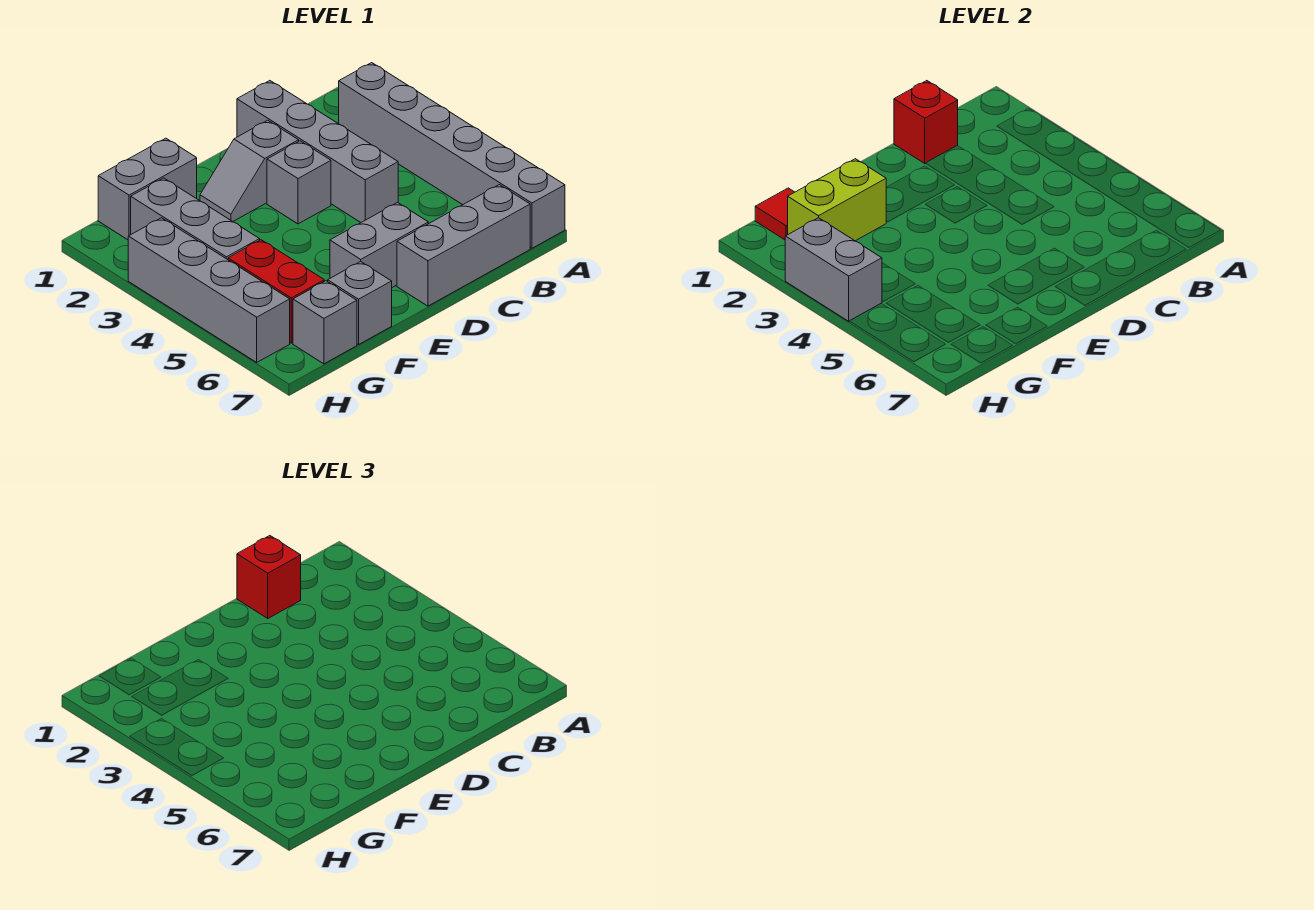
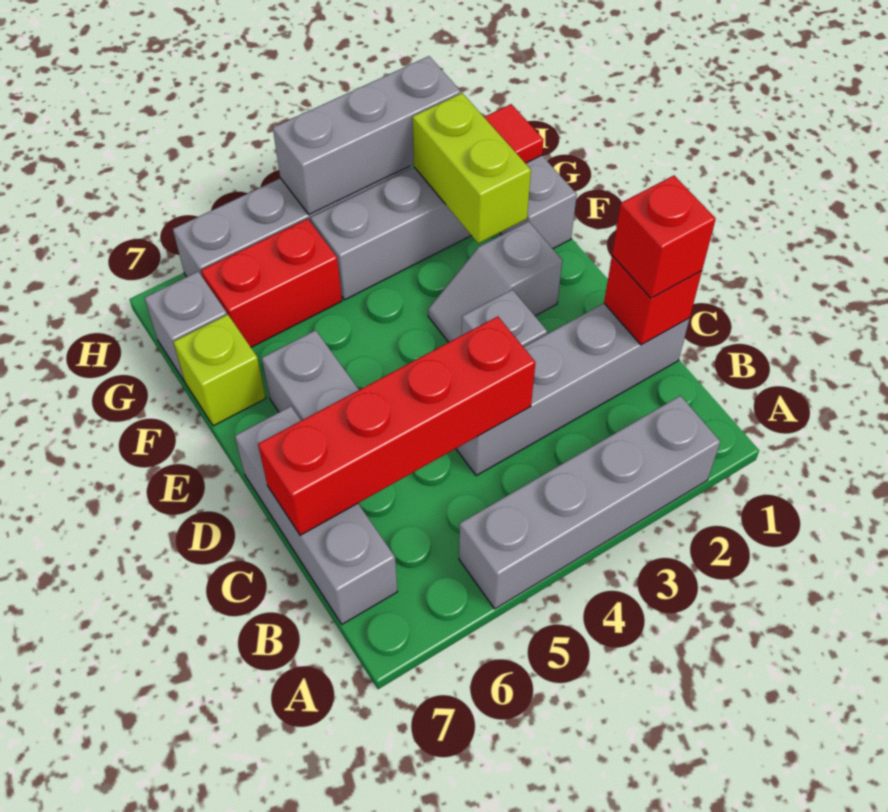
grey brick A2:A7 level 1 -> grey brick A2:A5 level 1
none -> red brick C4:C7 level 2
grey slope D2:E2 level 1 top D -> grey slope E2:E3 level 1 top 2
grey brick F7 level 1 -> lime brick F7 level 1
grey brick H3:H4 level 2 -> grey brick H2:H4 level 2

